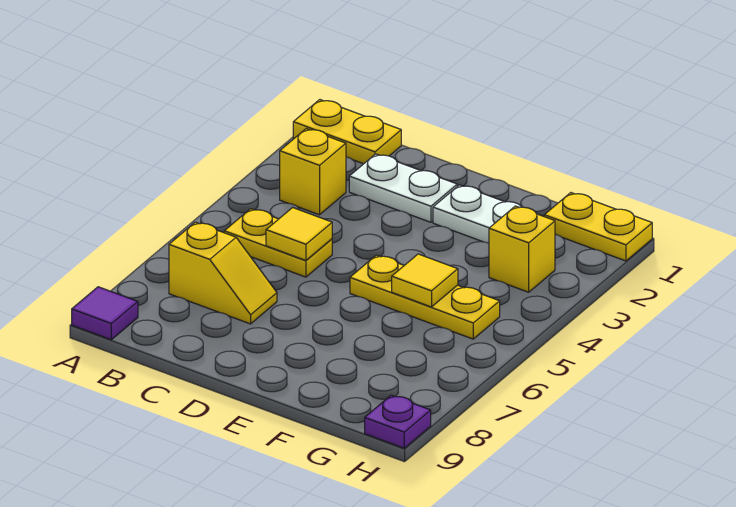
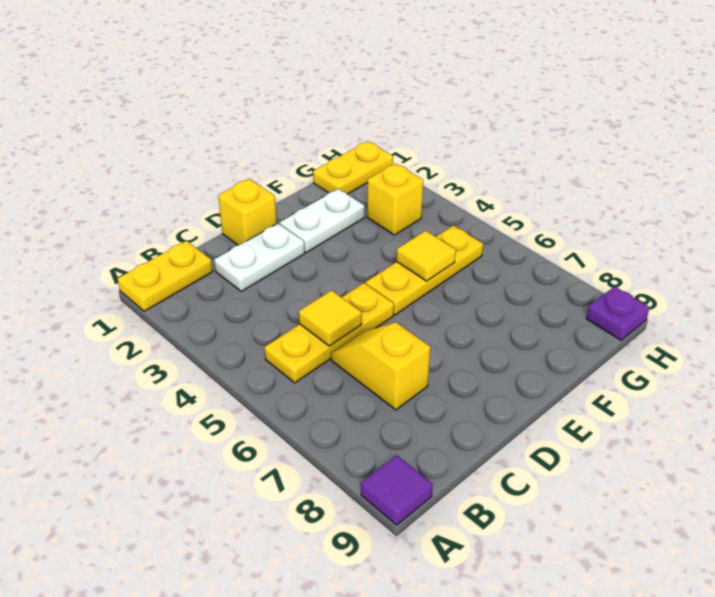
yellow brick B3 level 1 -> yellow brick D1 level 1
yellow plate B5:C5 level 1 -> yellow plate B5:D5 level 1
yellow slope B7:C7 level 1 top B -> yellow slope C6:C7 level 1 top 7

